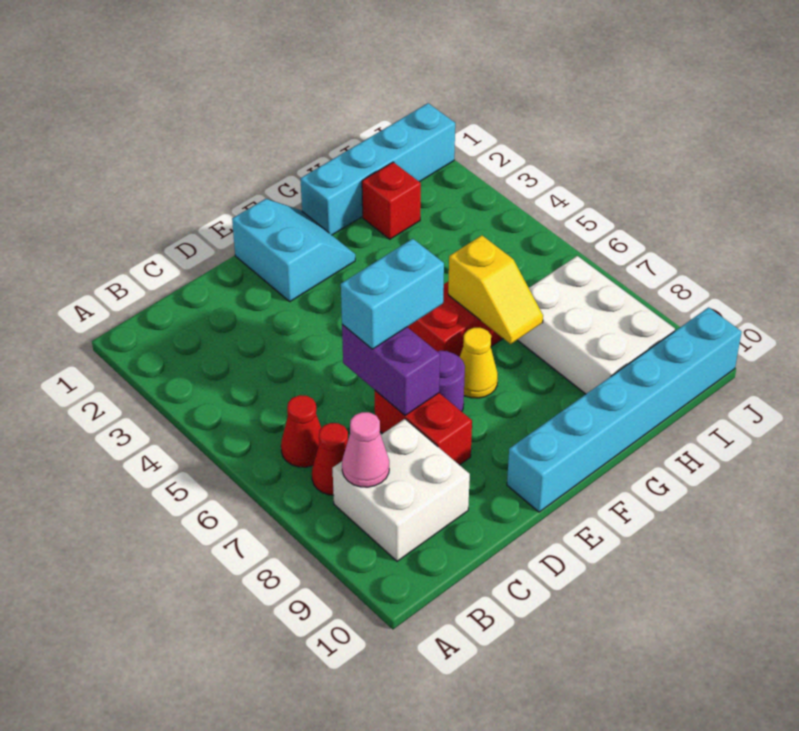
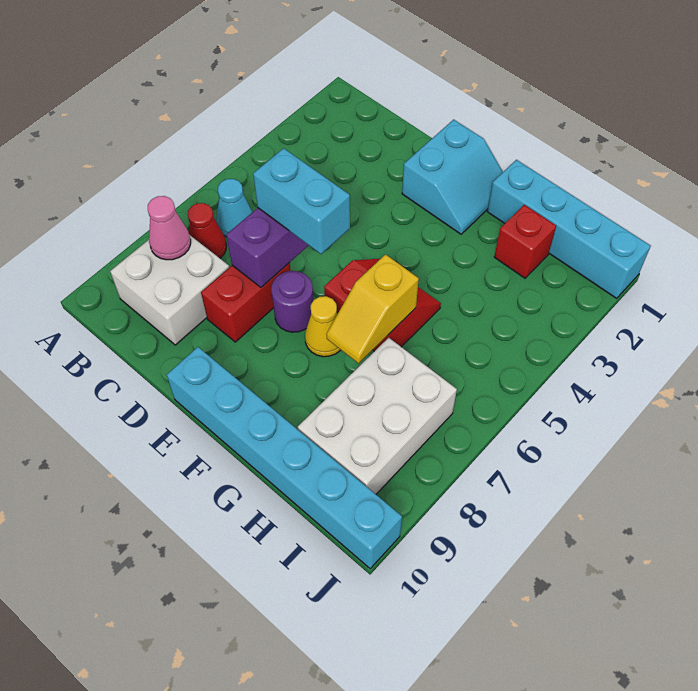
red cone B6 level 1 -> cyan cone B6 level 1

